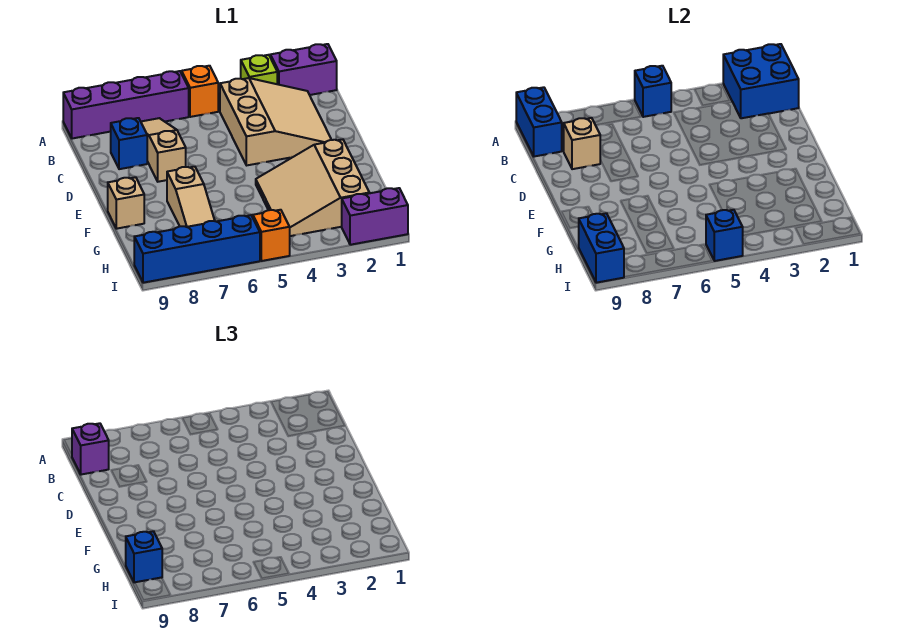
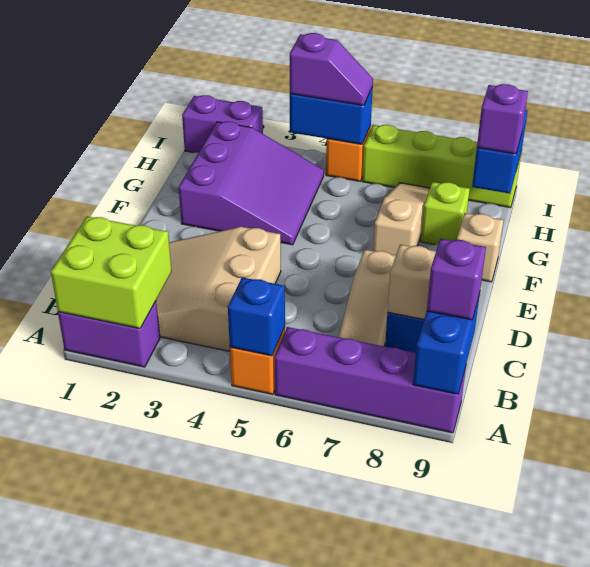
blue brick A1:B2 level 2 -> lime brick A1:B2 level 2
lime brick A3 level 1 -> lime brick G8 level 1
tan slope F2:H4 level 1 top 2 -> purple slope F2:H4 level 1 top 2
blue brick H9 level 3 -> purple brick H9 level 3
none -> purple slope I4:I5 level 3 top 4
blue brick I5 level 2 -> blue brick I4:I5 level 2
blue brick I6:I9 level 1 -> lime brick I6:I9 level 1

